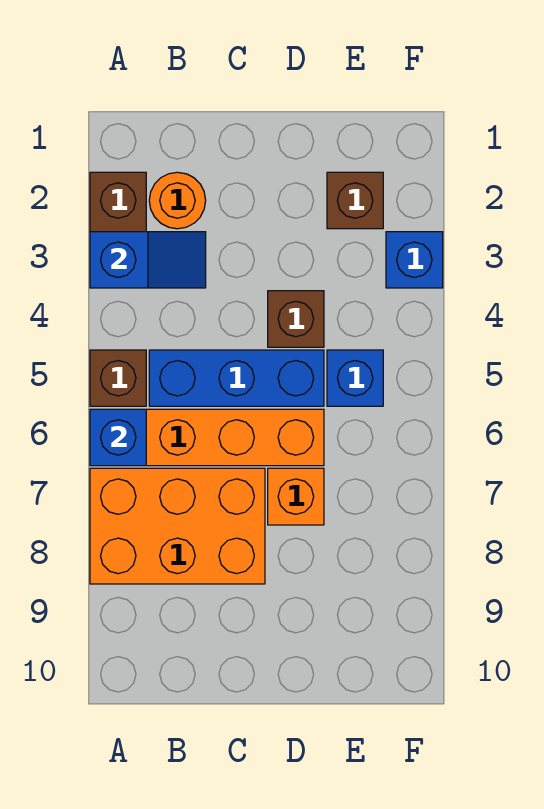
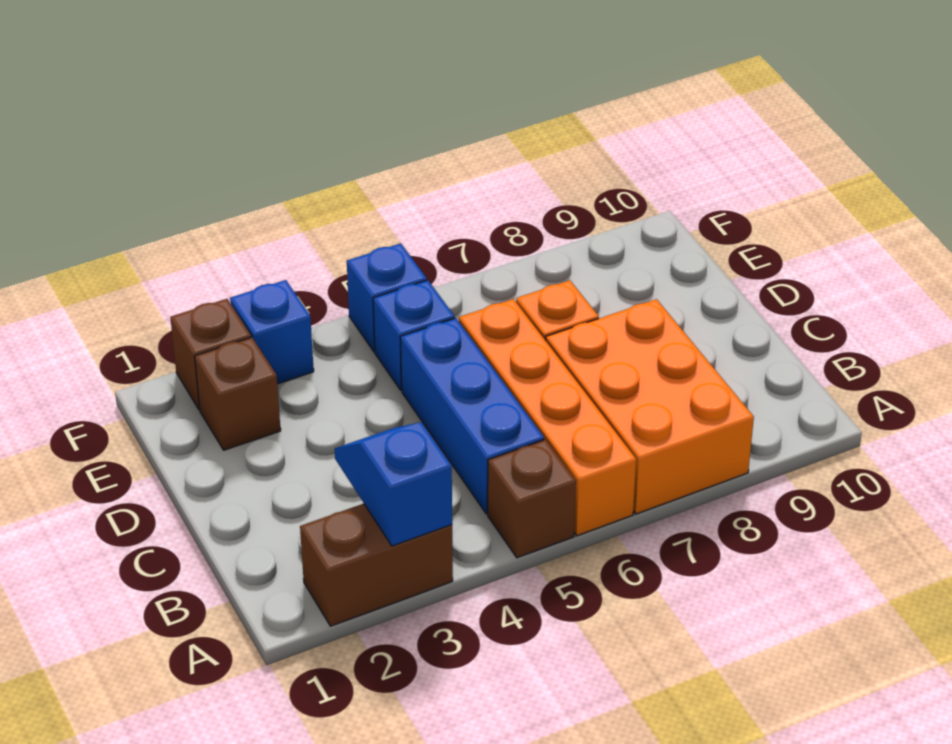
blue brick A6 level 2 -> blue brick F5 level 1
orange round brick B2 level 1 -> none
brown brick D4 level 1 -> brown brick F2 level 1

